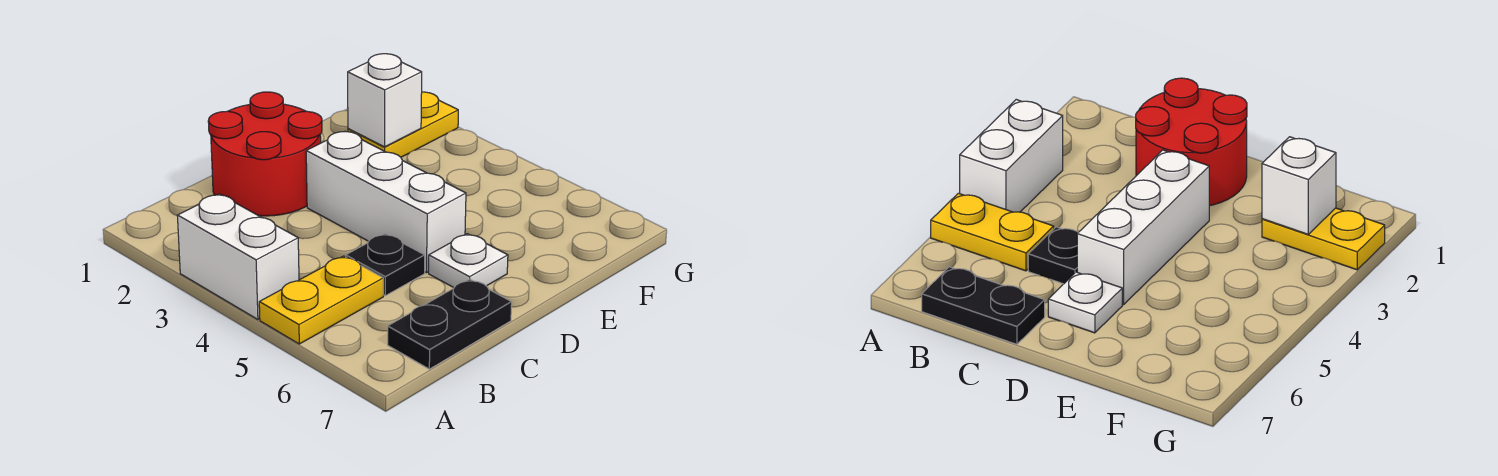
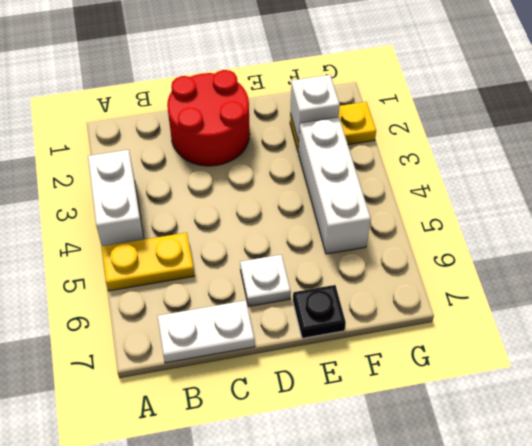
black plate B7:C7 level 1 -> white plate B7:C7 level 1
black plate C5 level 1 -> black plate E7 level 1
white brick D3:D5 level 1 -> white brick F3:F5 level 1

